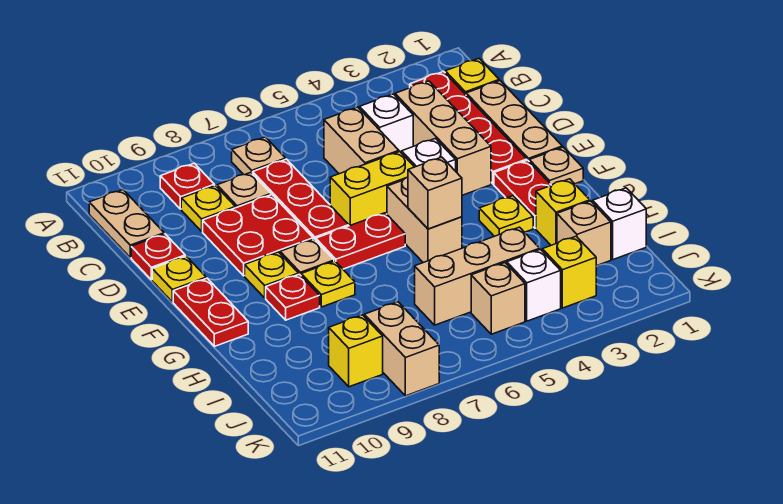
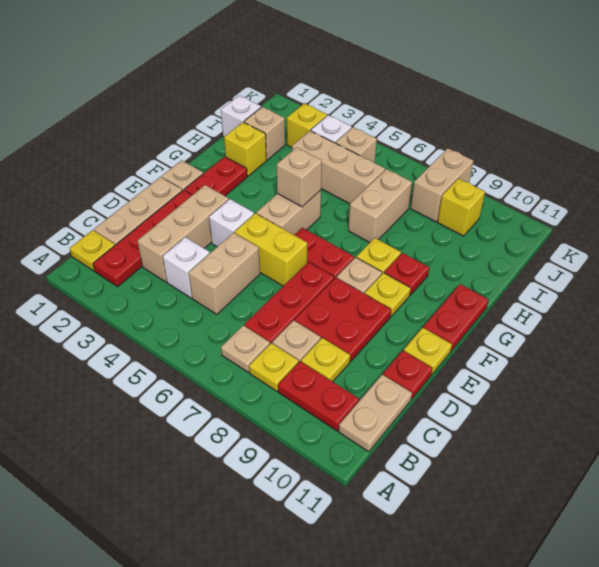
red plate B9 level 1 -> red plate B9:B10 level 1
yellow plate G3 level 1 -> yellow plate B8 level 1
none -> tan brick H7:I7 level 1

